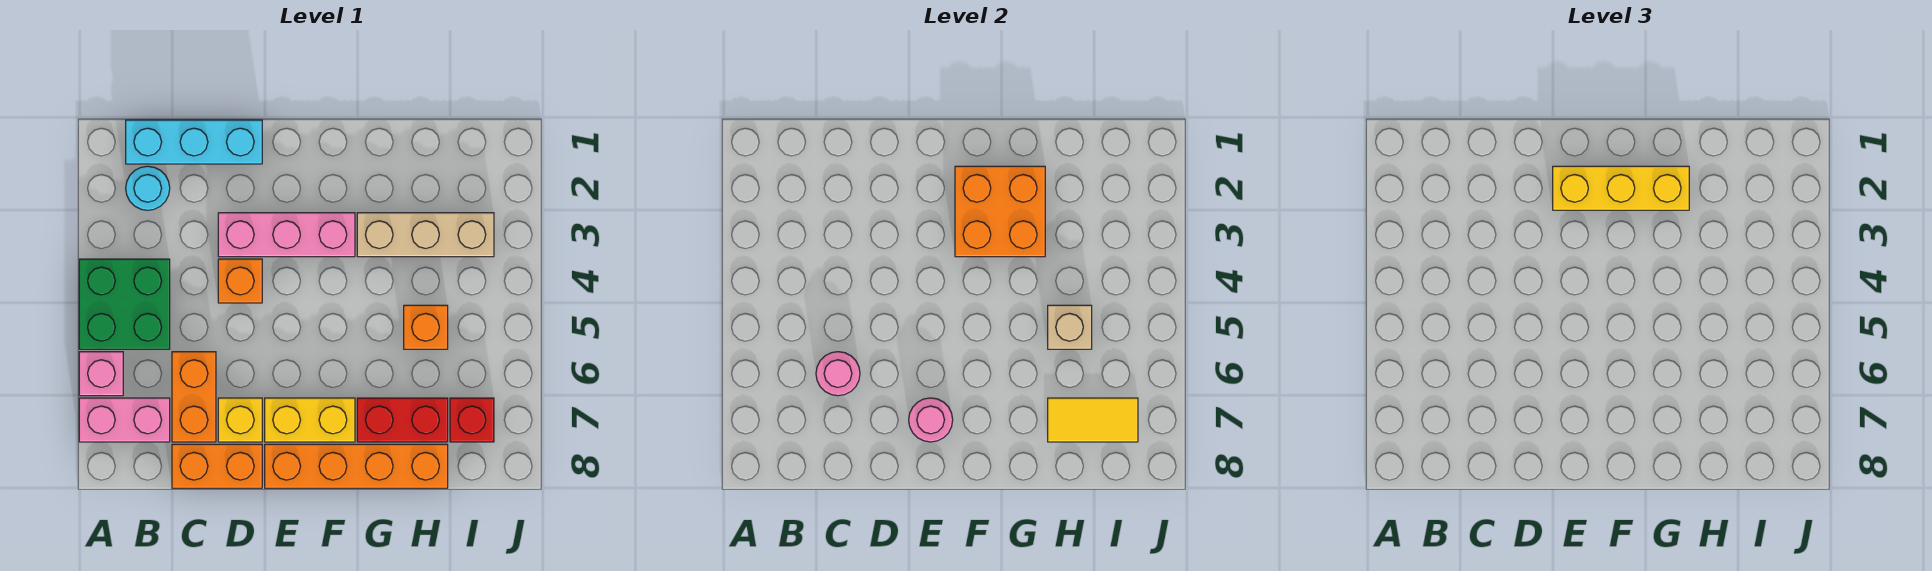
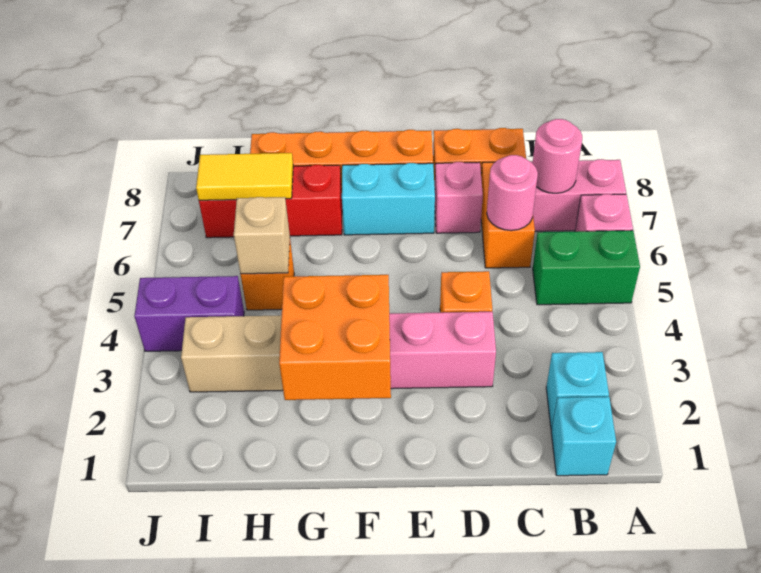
green brick A4:B5 level 1 -> green brick A5:B5 level 1
cyan brick B1:D1 level 1 -> cyan brick B1 level 1
cyan round brick B2 level 1 -> cyan brick B2 level 1
yellow brick D7 level 1 -> pink brick D7 level 1
yellow brick E2:G2 level 3 -> none
yellow brick E7:F7 level 1 -> cyan brick E7:F7 level 1
pink round brick E7 level 2 -> pink round brick B7 level 2
none -> purple brick I4:J4 level 1

